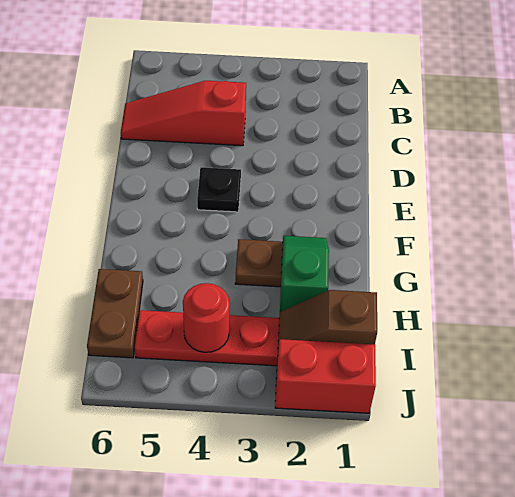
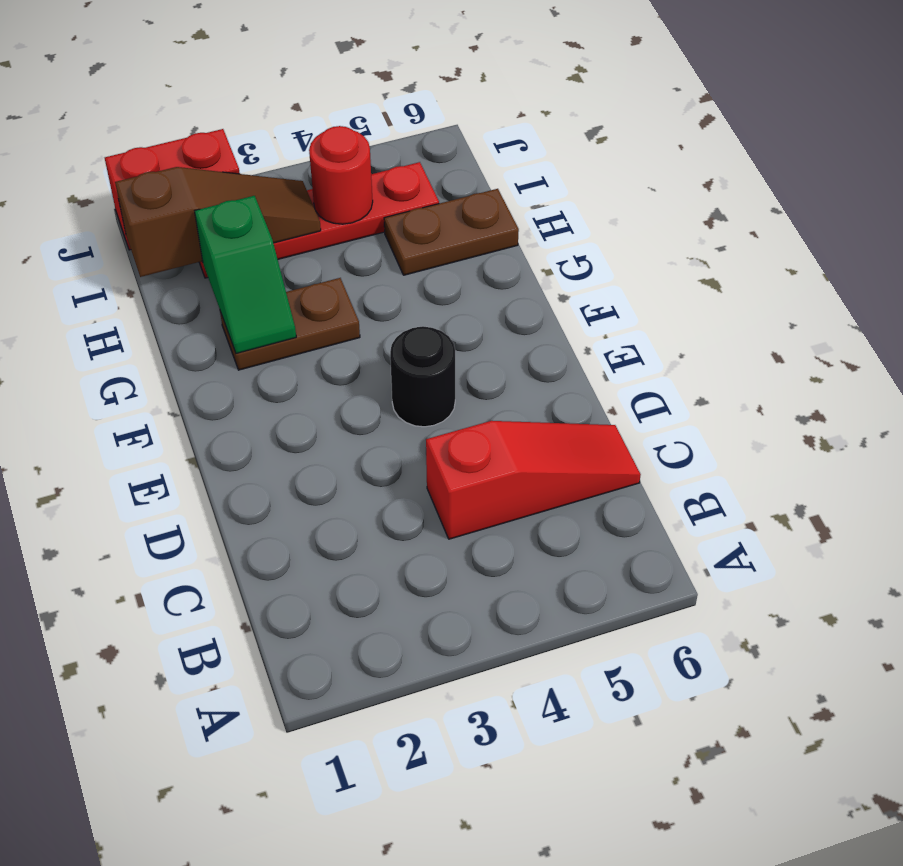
black plate E4 level 1 -> black round brick E4 level 1
brown plate H6:I6 level 1 -> brown plate H5:H6 level 1
brown slope I1:I2 level 2 top 1 -> brown slope I1:I3 level 2 top 1

